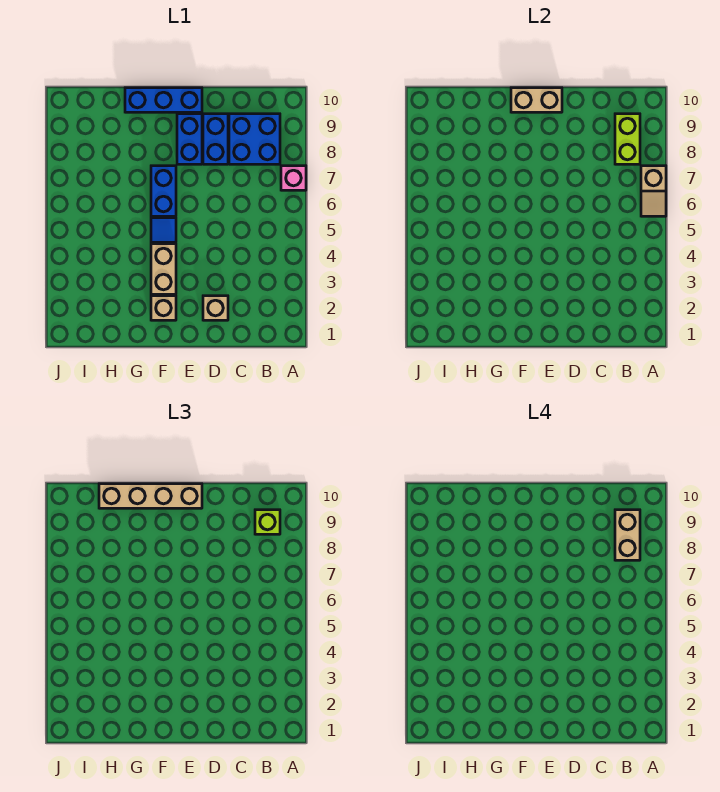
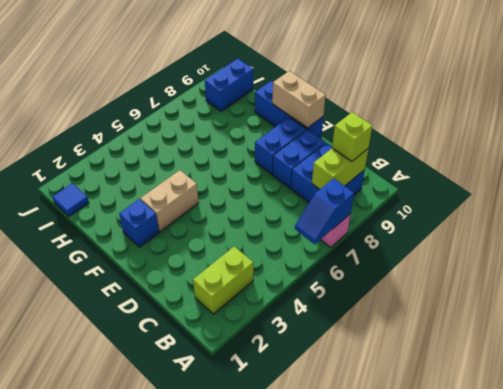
tan slope A6:A7 level 2 top 7 -> blue slope A6:A7 level 2 top 7
none -> lime brick B2:B3 level 1
tan brick B8:B9 level 4 -> none
tan brick D2 level 1 -> none
tan brick E10:H10 level 3 -> none
tan brick F2 level 1 -> blue brick F2 level 1
blue tile F5 level 1 -> blue tile I1 level 1
blue brick F6:F7 level 1 -> blue brick I9:I10 level 1

